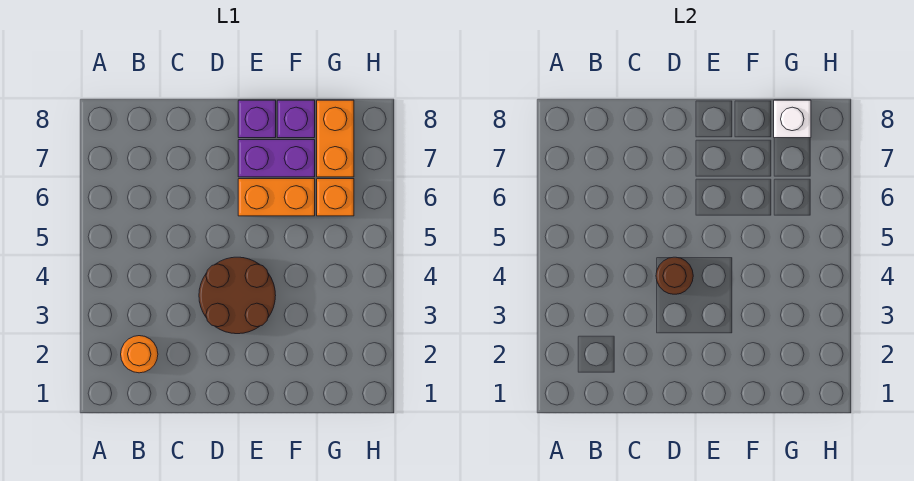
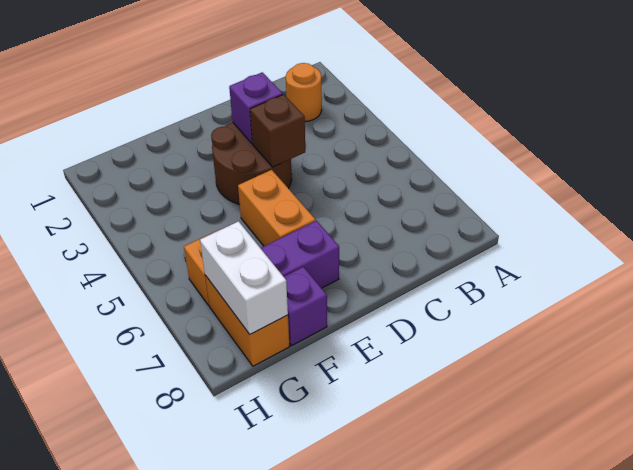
brown round brick D4 level 2 -> brown brick D4 level 2
orange brick E6:F6 level 1 -> orange brick E5:E6 level 1
purple brick E8 level 1 -> purple brick D3 level 2
white brick G8 level 2 -> white brick G7:G8 level 2

